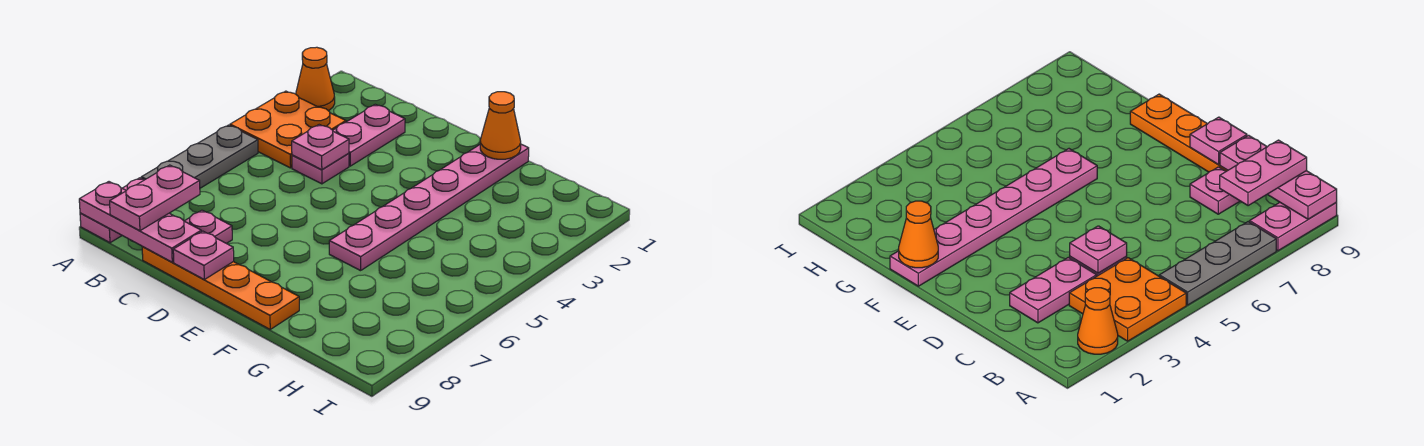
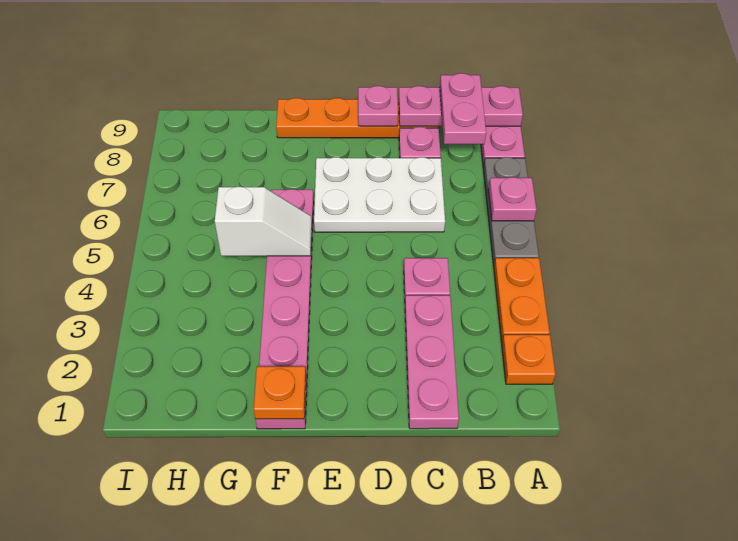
orange cone A2 level 1 -> orange plate A2 level 1
orange plate A3:B4 level 1 -> orange plate A3:A4 level 1
pink plate C2:C3 level 1 -> pink plate C1:C3 level 1
pink plate C4 level 2 -> pink plate A6 level 2
none -> white plate C6:E7 level 1
orange cone F1 level 2 -> orange plate F1 level 2
none -> white slope F5:G5 level 2 top G

